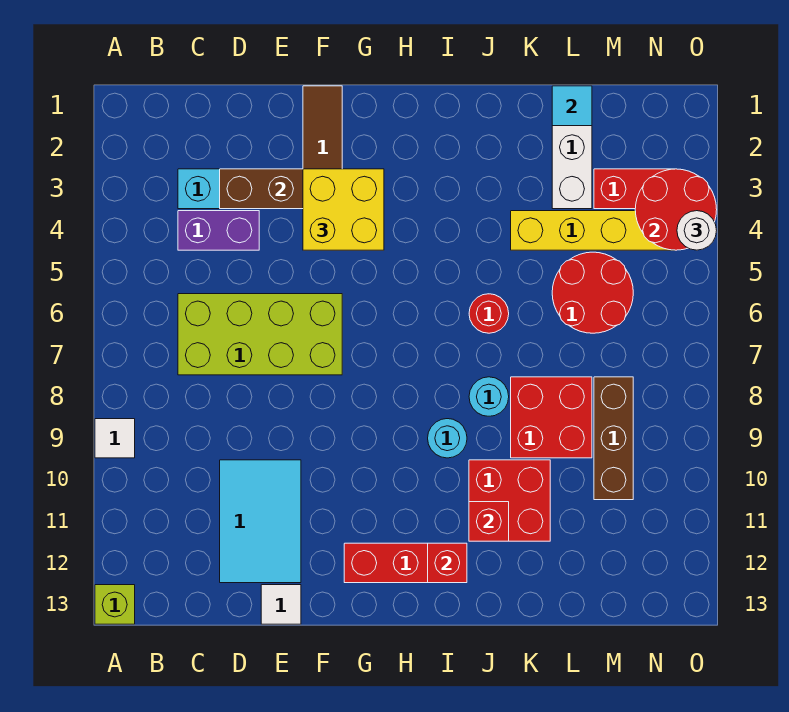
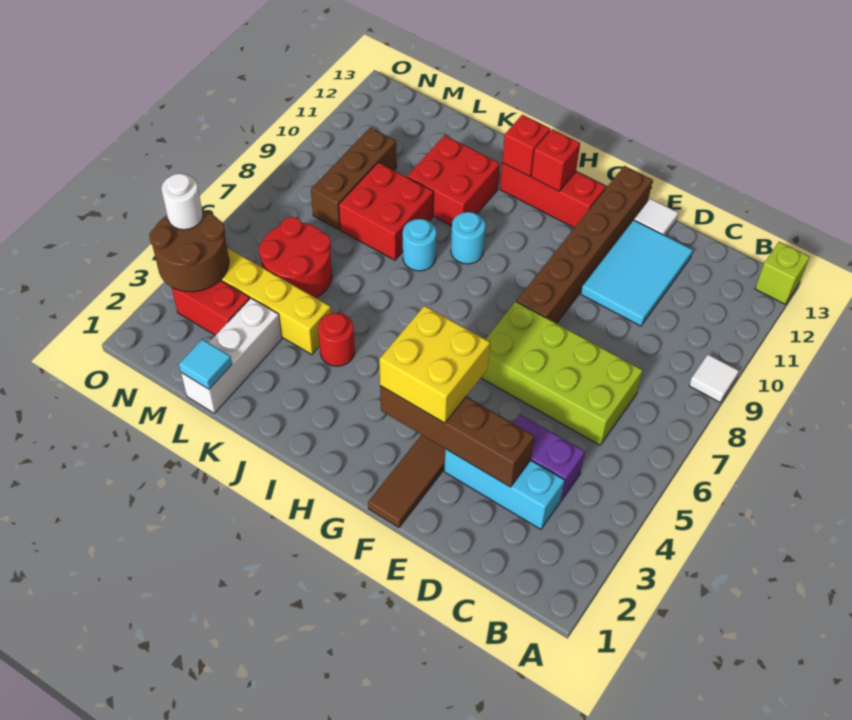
none -> brown brick F8:F13 level 1
red round brick J6 level 1 -> red round brick J4 level 1
red brick J11 level 2 -> red brick H12 level 2
red round brick N3:O4 level 2 -> brown round brick N3:O4 level 2

